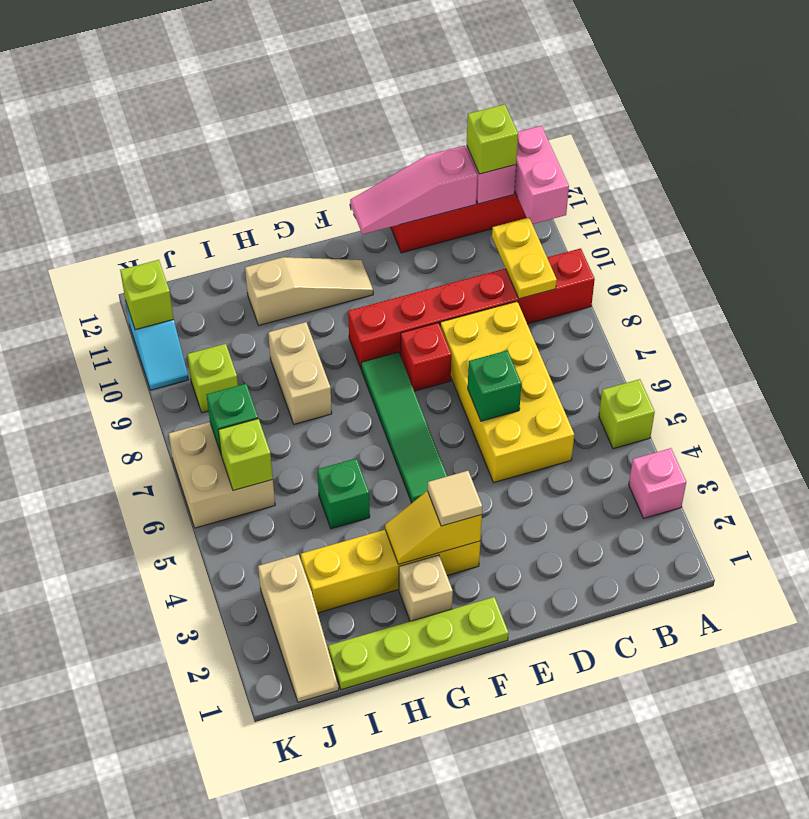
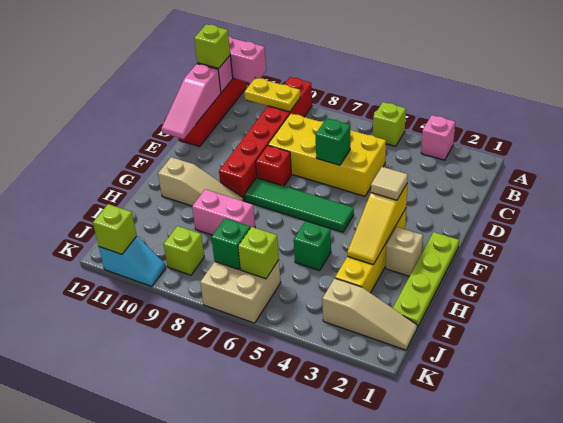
yellow slope F3:G3 level 2 top F -> yellow slope F3:H3 level 2 top F
tan slope F11:H11 level 1 top H -> tan slope G9:G11 level 1 top 11
tan brick H8:H9 level 1 -> pink brick H8:H9 level 1

